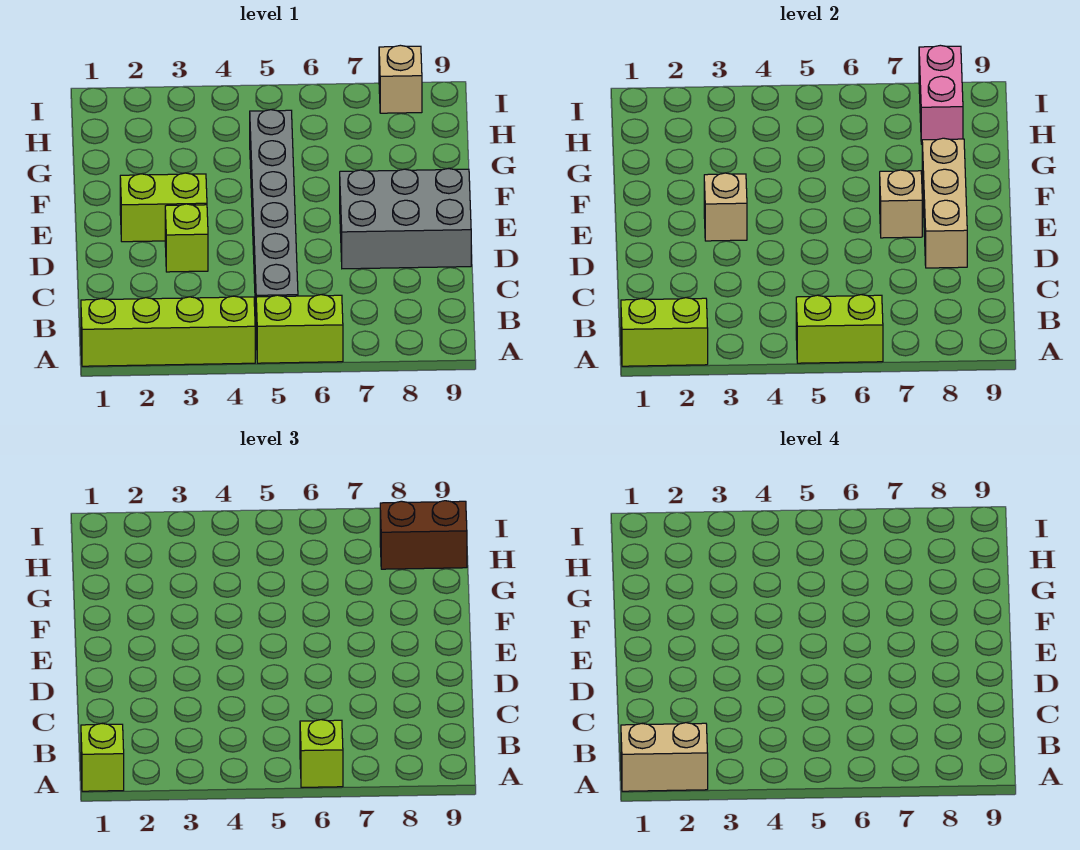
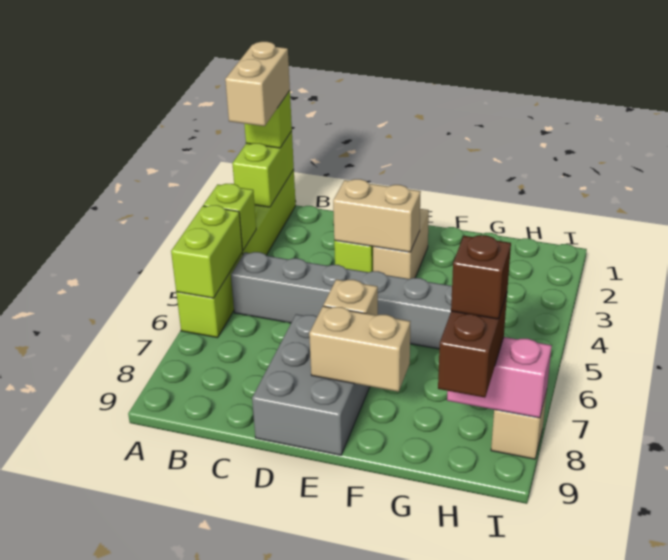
lime brick A6 level 3 -> lime brick A4 level 2
tan brick D8:F8 level 2 -> tan brick E8:F8 level 2
lime brick E2:E3 level 1 -> tan brick E2:E3 level 1
tan brick E3 level 2 -> tan brick D3:E3 level 2
none -> brown brick H8 level 4

